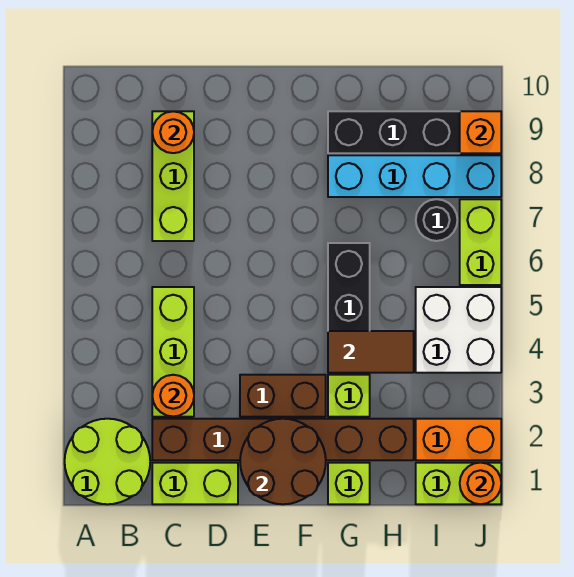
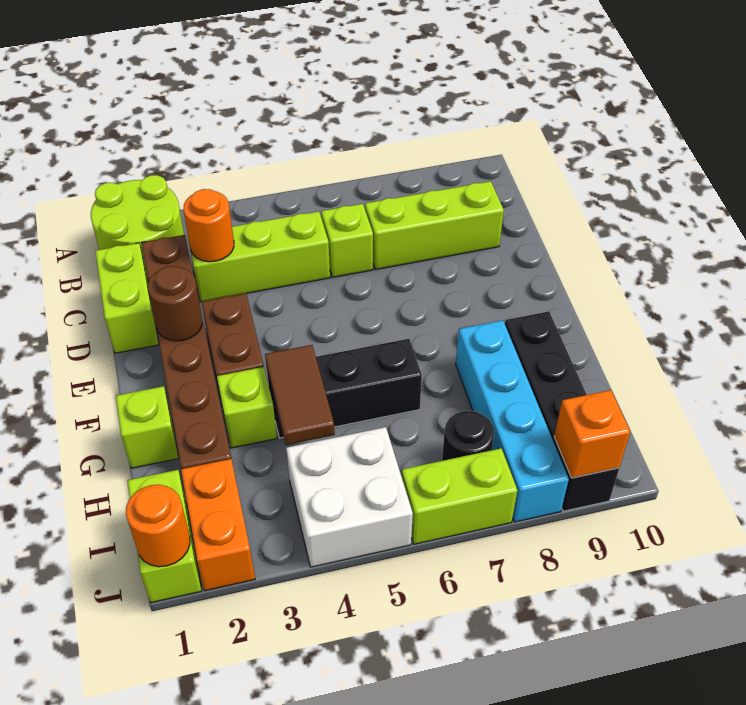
none -> lime brick C6 level 1
orange round brick C9 level 2 -> none
brown round brick E1:F2 level 2 -> brown round brick E2 level 2

